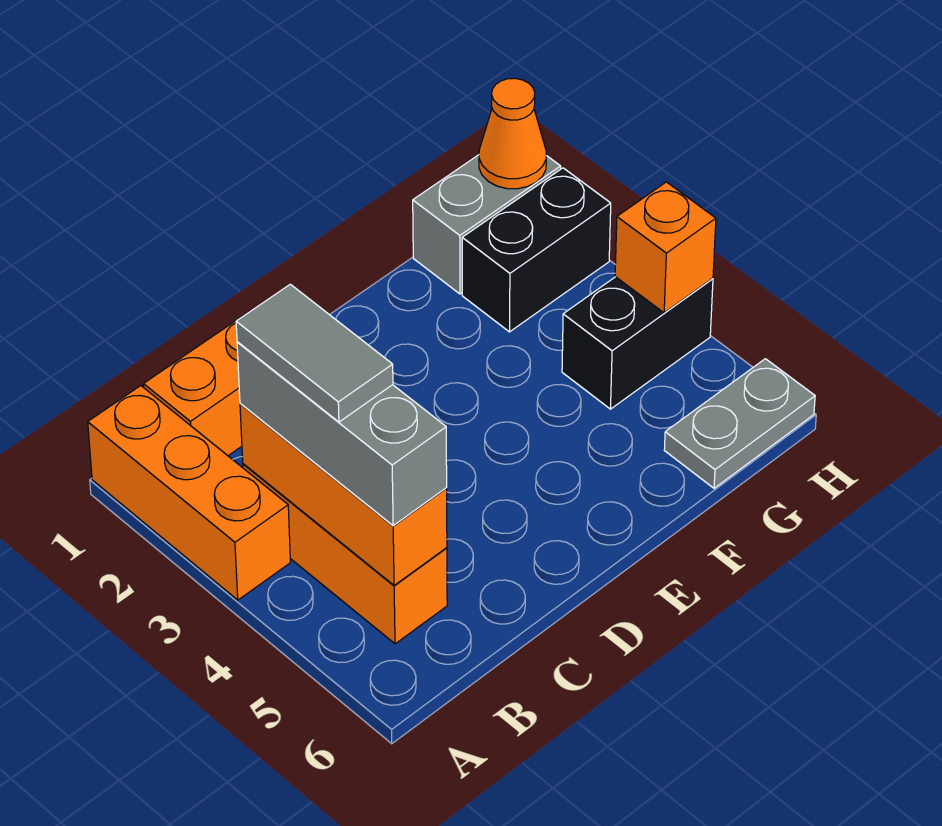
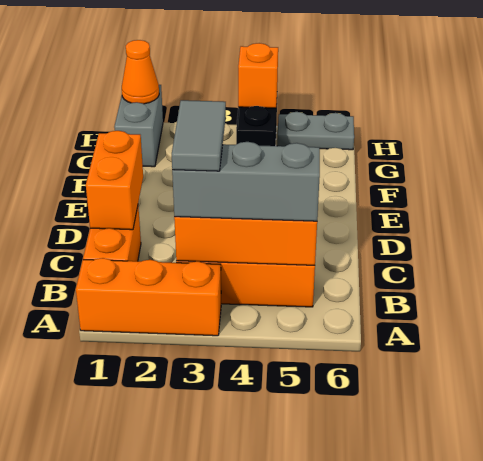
grey tile B3:B4 level 4 -> grey tile B3:C3 level 4
none -> orange brick C1:D1 level 2
black brick G2:H2 level 1 -> none
grey plate G6:H6 level 1 -> grey plate H5:H6 level 1

